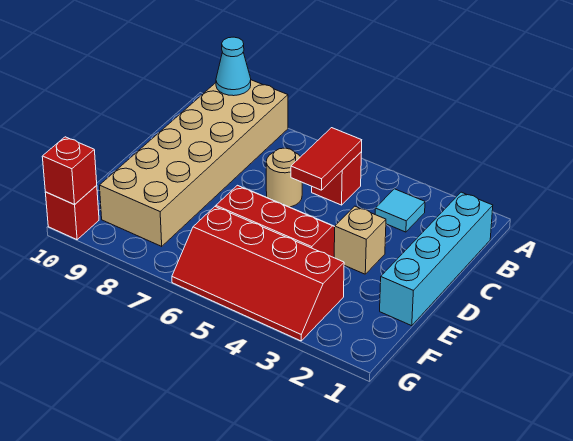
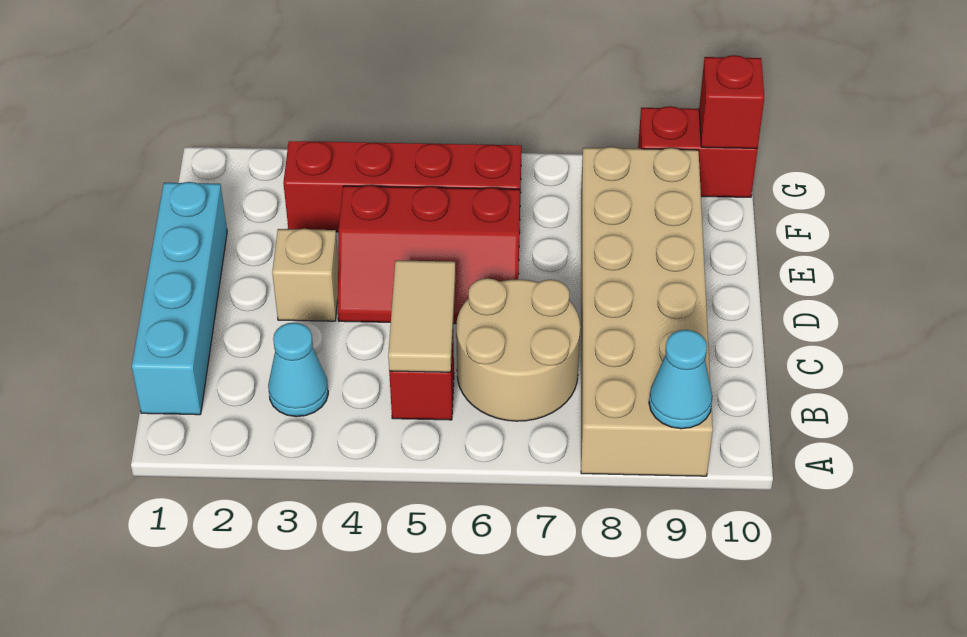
cyan tile B3 level 1 -> cyan cone B3 level 1
red tile B5:C5 level 2 -> tan tile B5:C5 level 2
tan round brick C6 level 1 -> tan round brick B6:C7 level 1
red brick G10 level 1 -> red brick G9:G10 level 1

